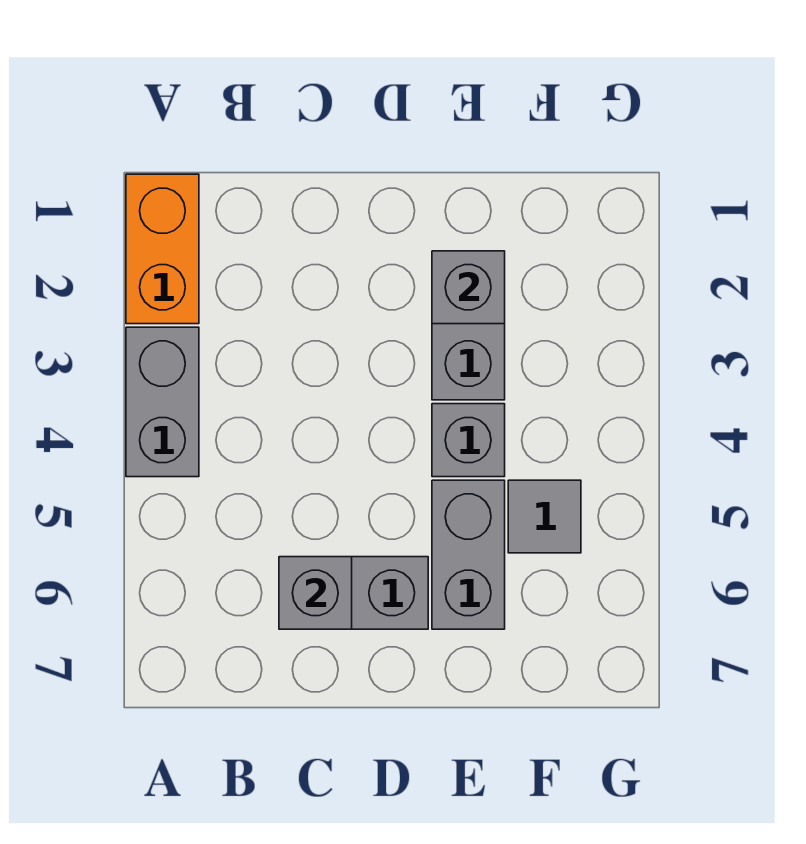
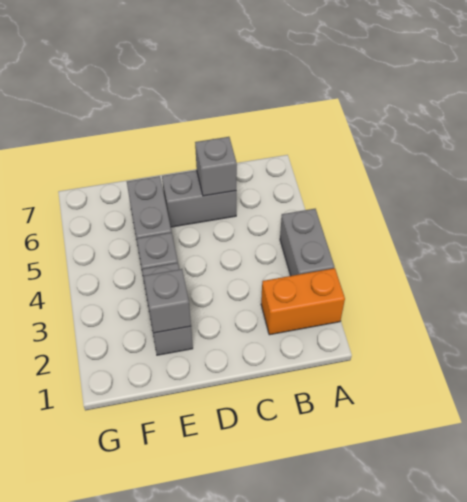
orange brick A1:A2 level 1 -> orange brick A2:B2 level 1
grey tile F5 level 1 -> none

